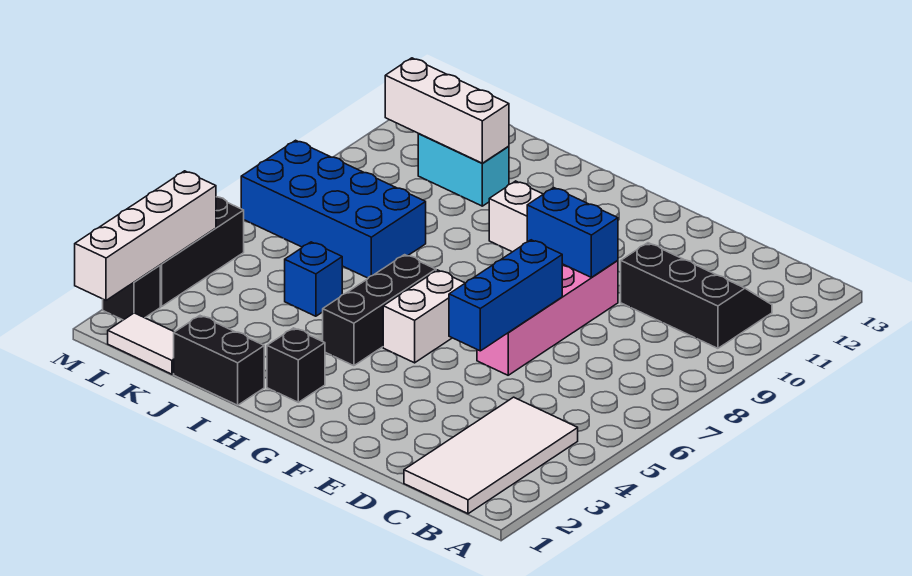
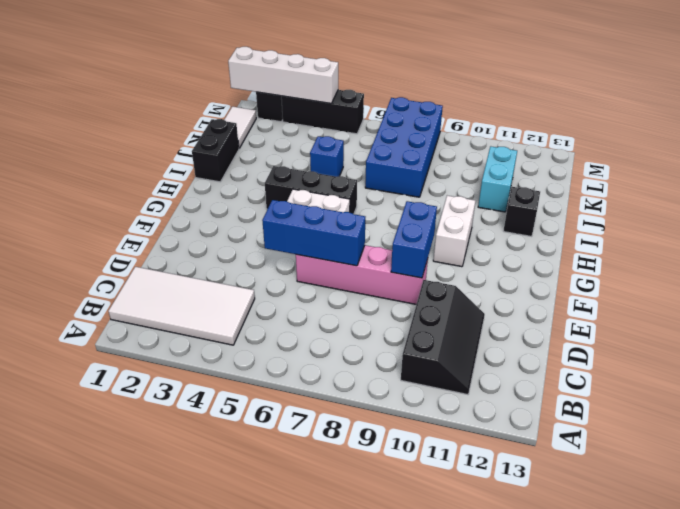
black brick H2 level 1 -> black brick I12 level 1
white brick J11:L11 level 2 -> none

